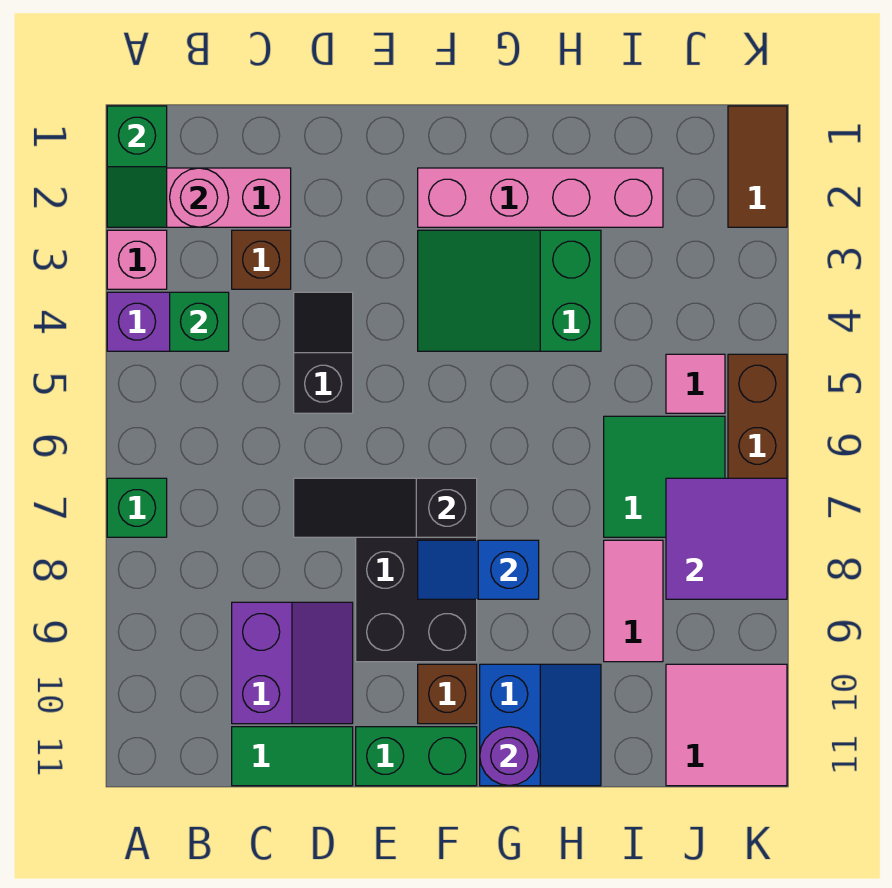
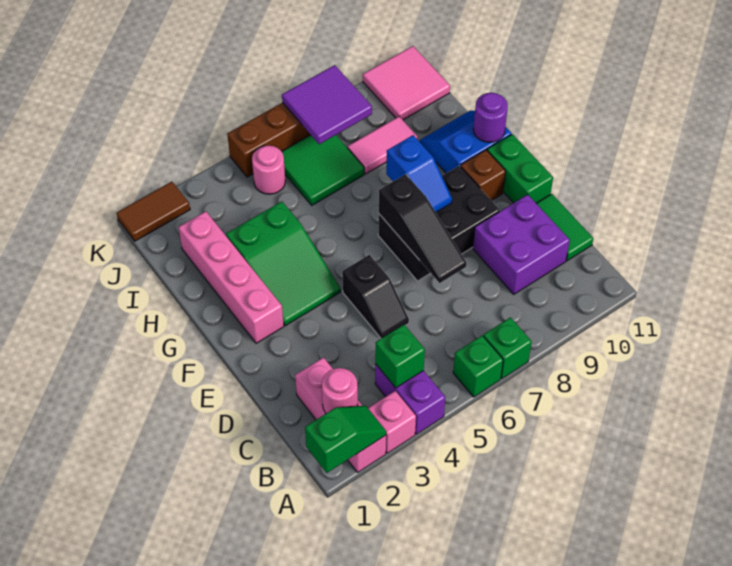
none -> green brick A6 level 1
brown brick C3 level 1 -> none
purple slope C9:D10 level 1 top C -> purple brick C9:D10 level 1
black slope D4:D5 level 1 top 5 -> black slope D5:E5 level 1 top E
pink tile J5 level 1 -> pink round brick J5 level 1

